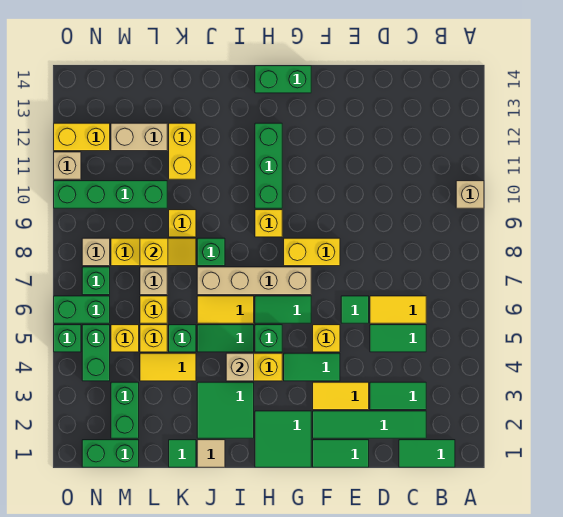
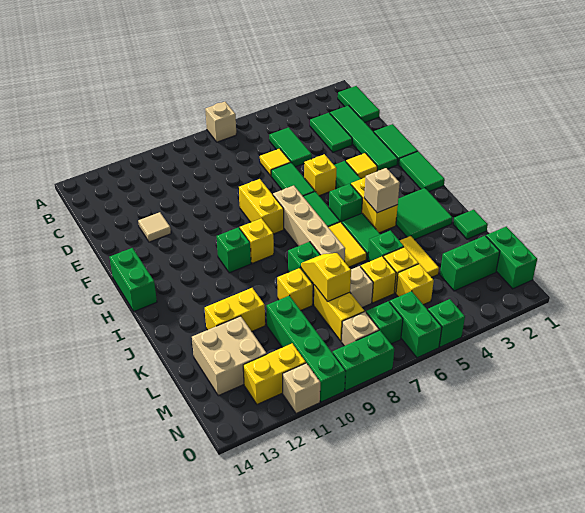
tan brick A10 level 1 -> tan brick A7 level 1
yellow tile C6:D6 level 1 -> yellow tile D6 level 1
yellow tile E3:F3 level 1 -> yellow tile F3 level 1
green tile E6 level 1 -> green tile E6:F6 level 1
green tile G1:H2 level 1 -> green tile G1:H1 level 1
green brick H10:H12 level 1 -> green brick H10 level 1
tan tile J1 level 1 -> tan tile E12 level 1
tan brick L12:M12 level 1 -> tan brick L12:M13 level 1
green brick N4:N5 level 1 -> green brick O8:O9 level 1
yellow brick N12:O12 level 1 -> yellow brick N11:N12 level 1

